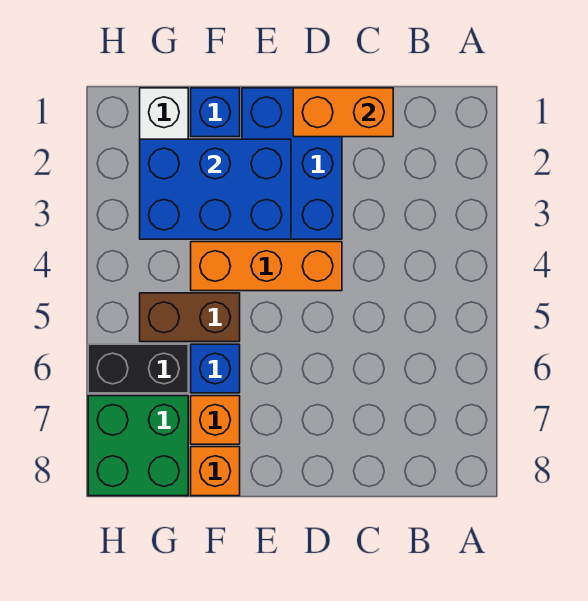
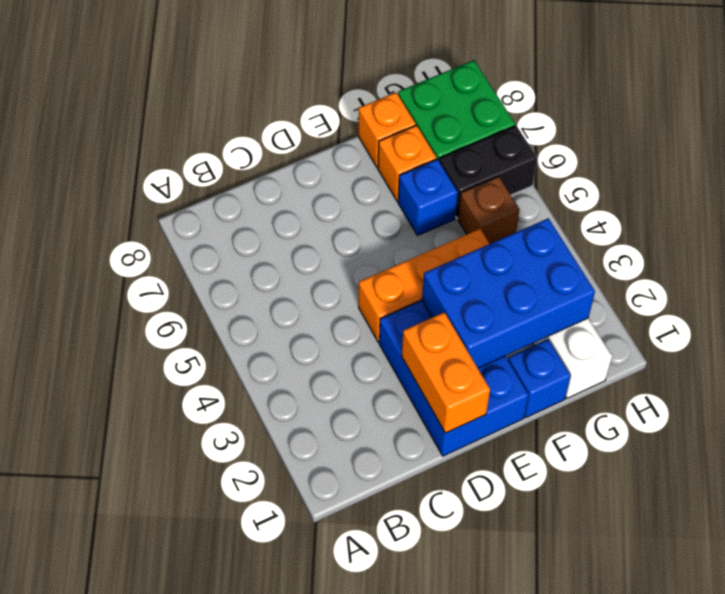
orange brick C1:D1 level 2 -> orange brick D1:D2 level 2
brown brick F5:G5 level 1 -> brown brick G5 level 1

